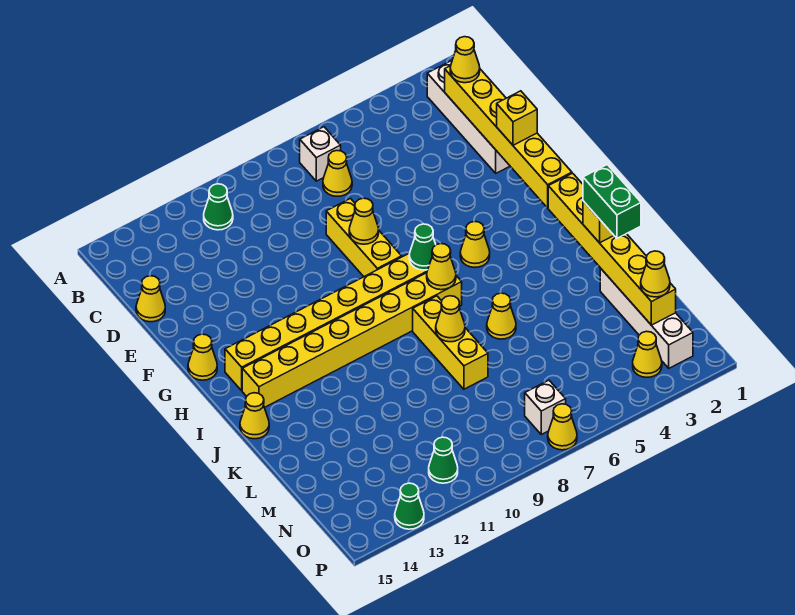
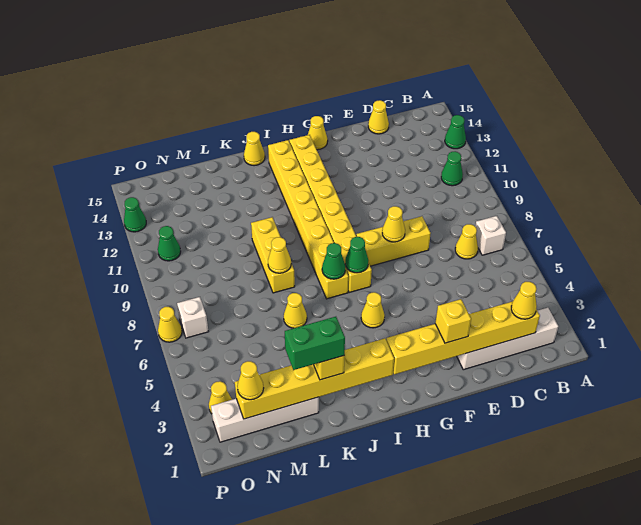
none -> green cone A13 level 1
yellow cone I7 level 2 -> green cone I7 level 2
yellow brick J8:L8 level 1 -> yellow brick K8:K10 level 1

